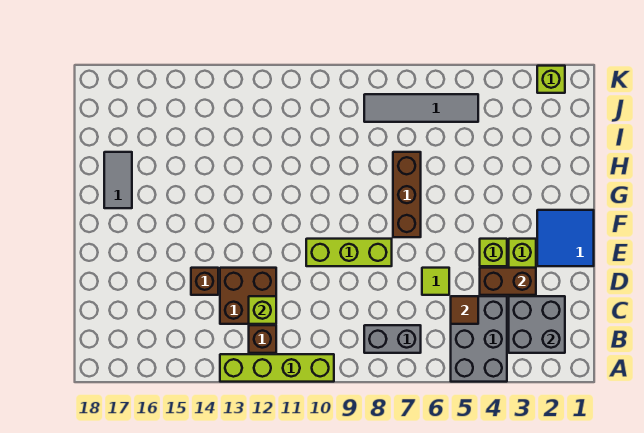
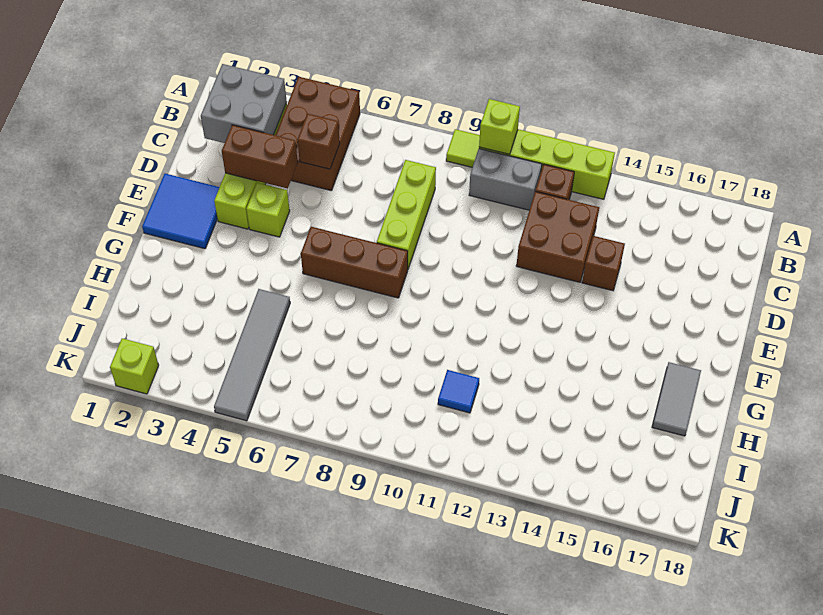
grey brick A4:C5 level 1 -> brown brick A4:C5 level 1
grey brick B7:B8 level 1 -> grey brick B10:B11 level 1
brown tile C5 level 2 -> brown brick C5 level 2
lime brick C12 level 2 -> lime brick A10 level 2
lime tile D6 level 1 -> lime tile A9 level 1
lime brick E8:E10 level 1 -> lime brick C8:E8 level 1
brown brick F7:H7 level 1 -> brown brick F6:F8 level 1
none -> blue tile I11 level 1
grey tile J5:J8 level 1 -> grey tile H5:K5 level 1

